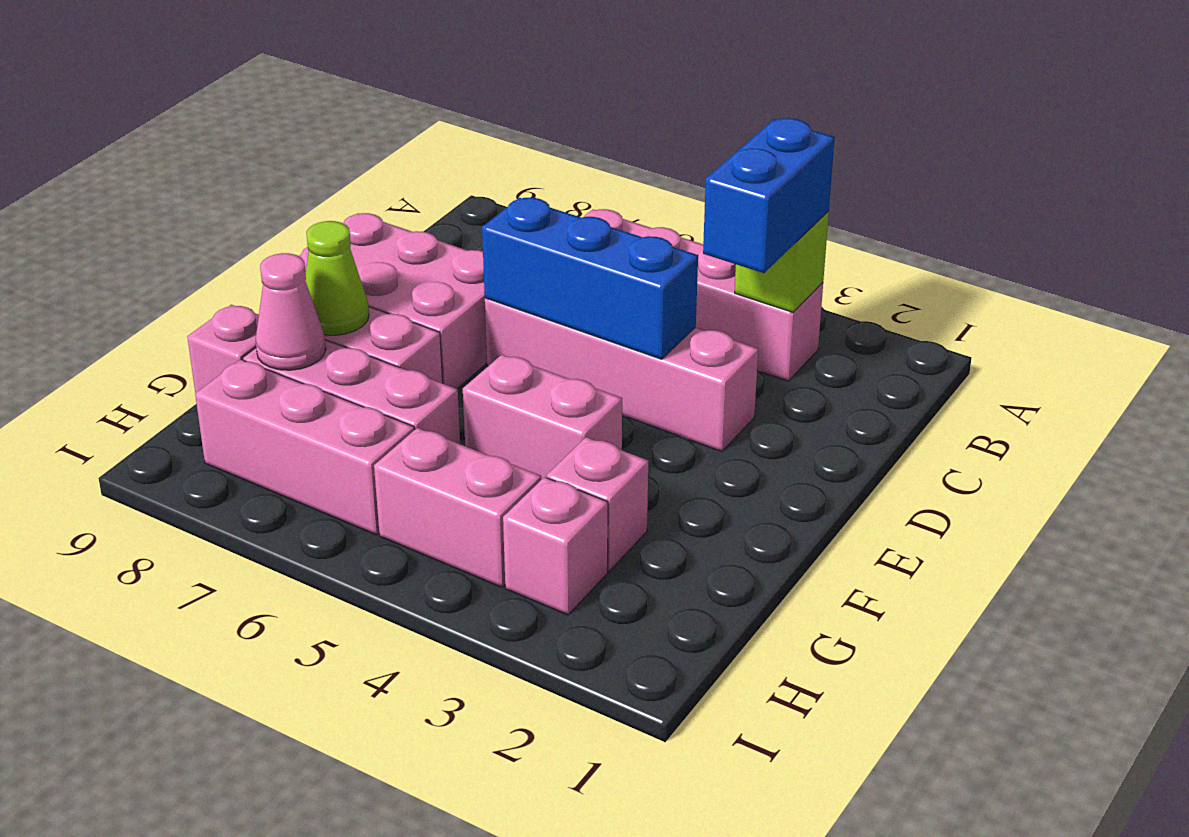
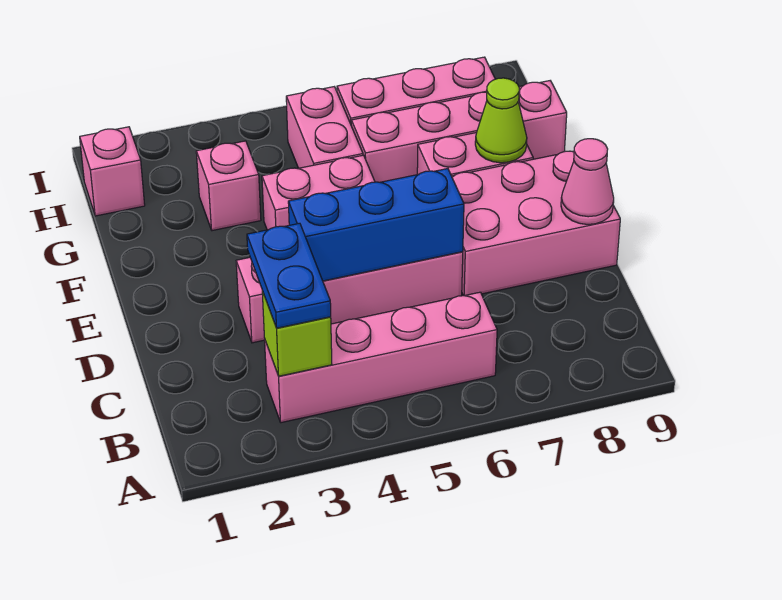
blue brick B3:C3 level 3 -> blue plate B3:C3 level 3
pink cone G8 level 2 -> pink cone D9 level 2
pink brick H3 level 1 -> pink brick H1 level 1
pink brick H4:H5 level 1 -> pink brick G5:H5 level 1

